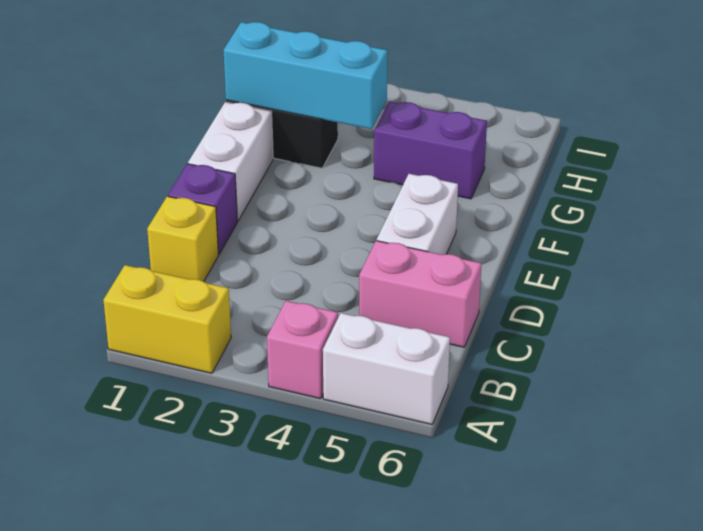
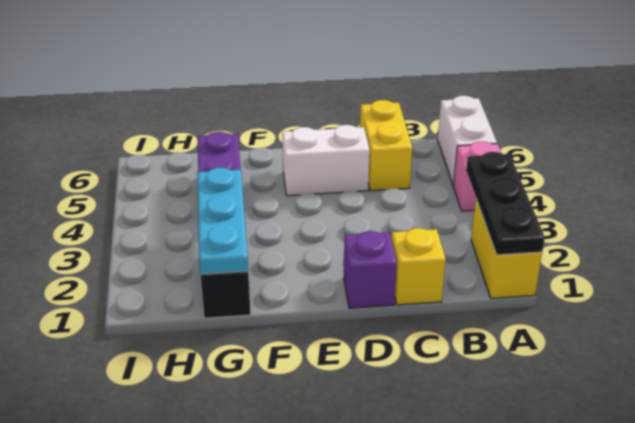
none -> black plate A1:A3 level 2
pink brick C5:C6 level 1 -> yellow brick C5:C6 level 1
white brick E1:F1 level 1 -> none
cyan brick G1:G3 level 2 -> cyan plate G1:G3 level 2

